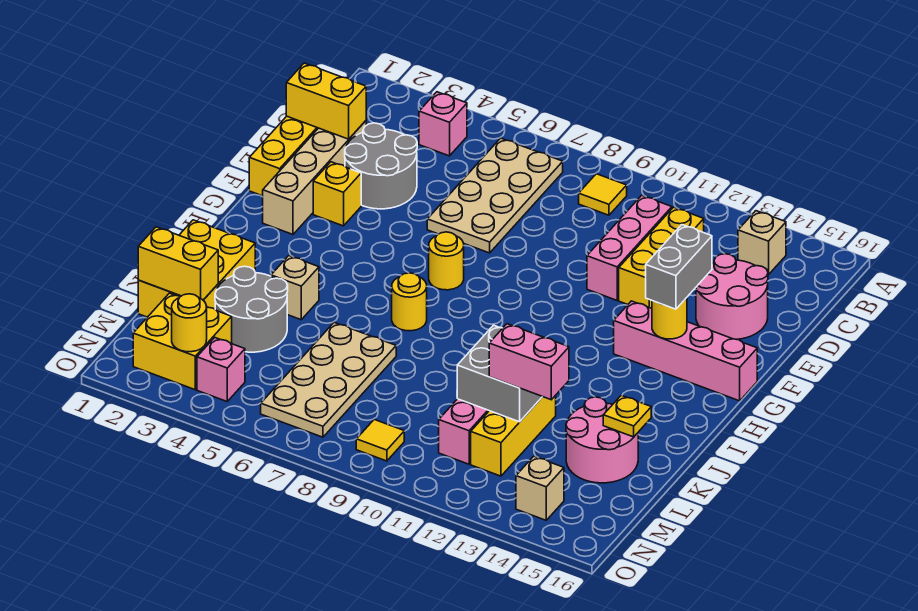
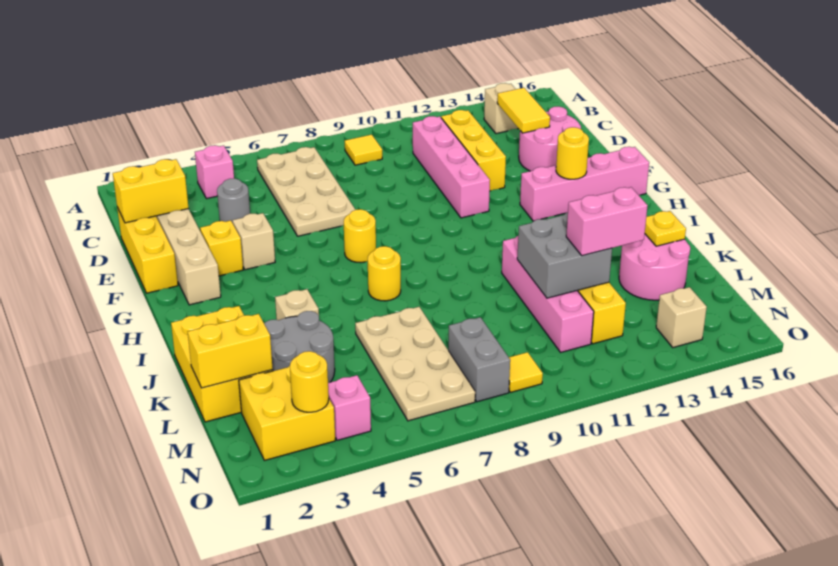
pink brick C11:E11 level 1 -> pink brick C11:F11 level 1
none -> yellow tile C14:D14 level 2
grey round brick D3:E4 level 1 -> grey round brick D4 level 1
none -> tan brick F4 level 1
grey brick F14:G14 level 3 -> grey brick M8:N8 level 1

